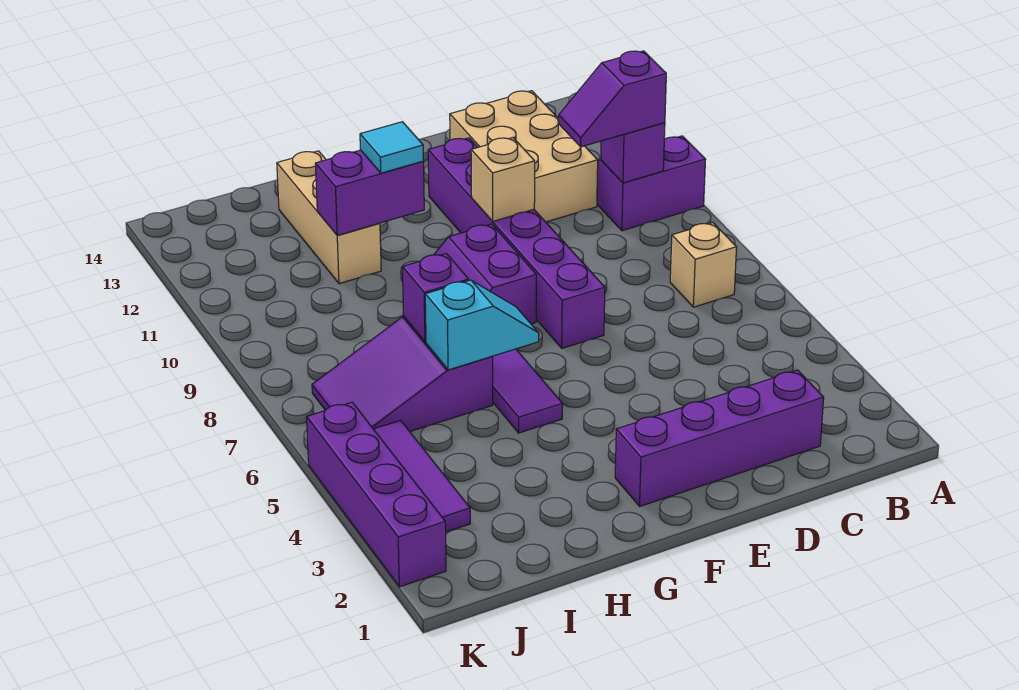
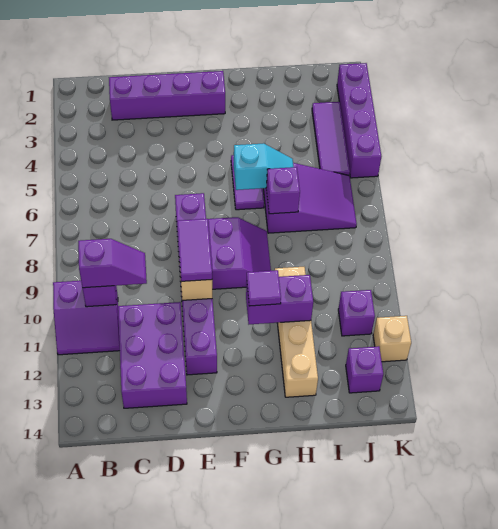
tan brick B7 level 1 -> tan brick K12 level 1
tan brick C11:D13 level 1 -> purple brick C11:D13 level 1
none -> purple tile E9:E10 level 3
cyan slope G6:H6 level 2 top H -> cyan slope G6:H6 level 2 top G
cyan tile G11 level 3 -> purple tile G11 level 3
tan brick H11:H13 level 1 -> tan brick H10:H13 level 1
none -> purple brick J11 level 1
none -> purple brick J13 level 1

